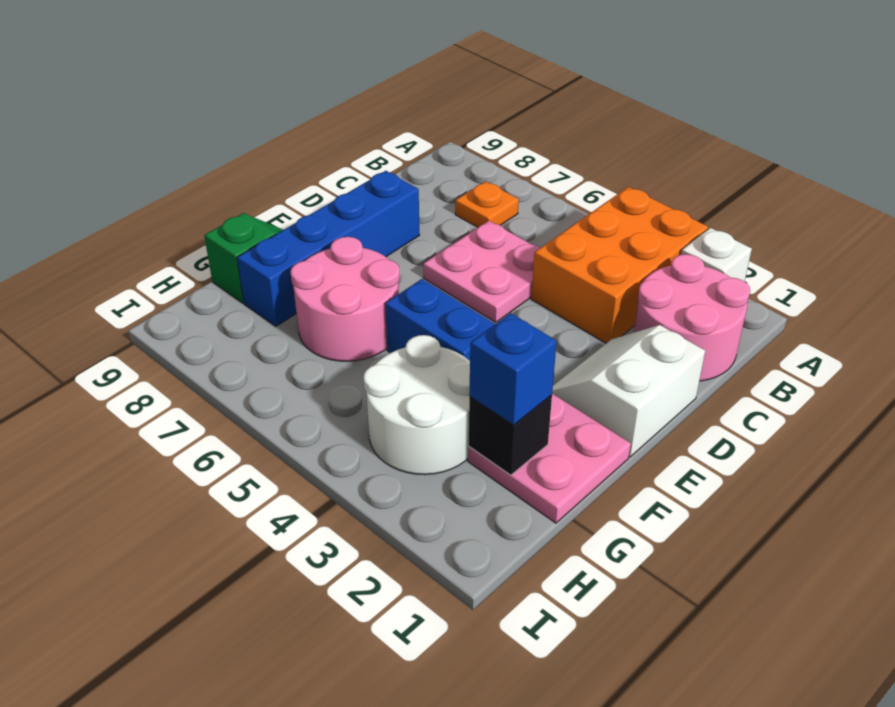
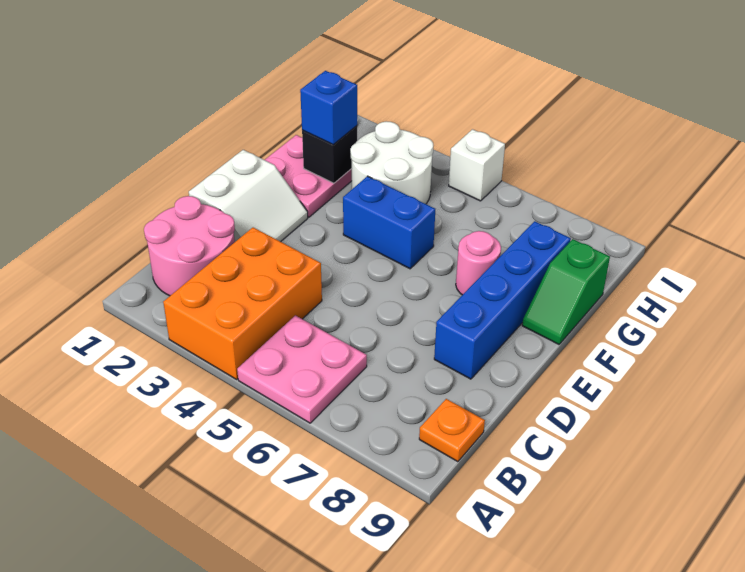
white brick A2 level 1 -> white brick I5 level 1
orange plate B7 level 1 -> orange plate B9 level 1
pink plate C5:D6 level 1 -> pink plate A5:B6 level 1
pink round brick F6:G7 level 1 -> pink round brick F7 level 1

